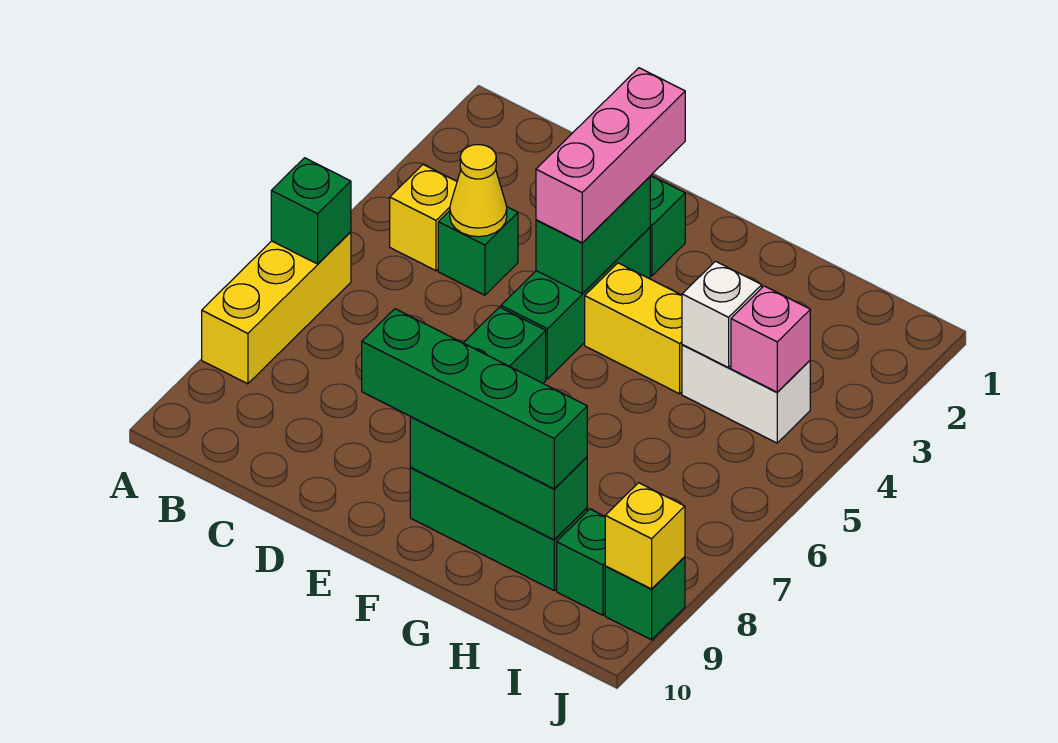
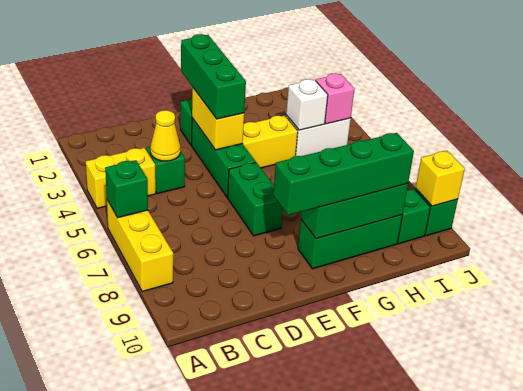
yellow brick B4 level 1 -> yellow brick A4:B4 level 1
pink brick E2:E4 level 3 -> green brick E2:E4 level 3
green brick E3:E4 level 2 -> yellow brick E3:E4 level 2

